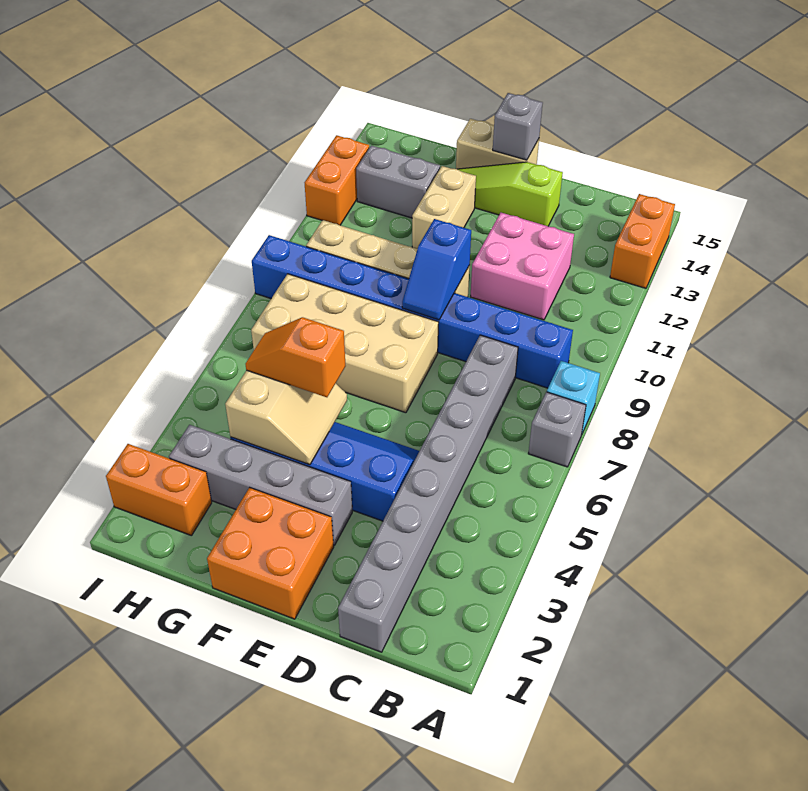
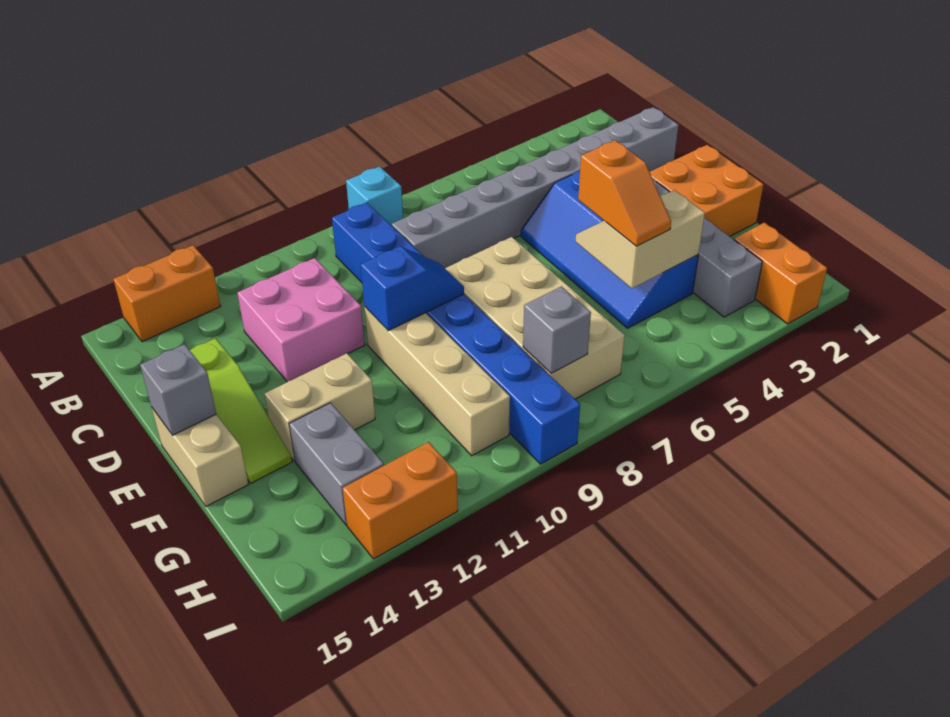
grey brick A7 level 1 -> grey brick H8 level 2

